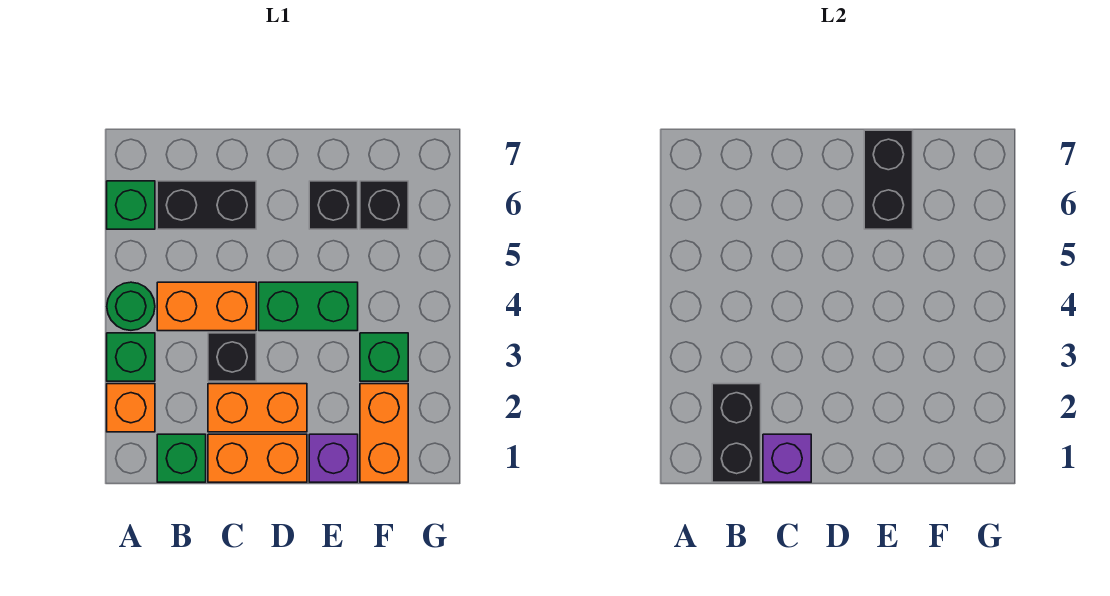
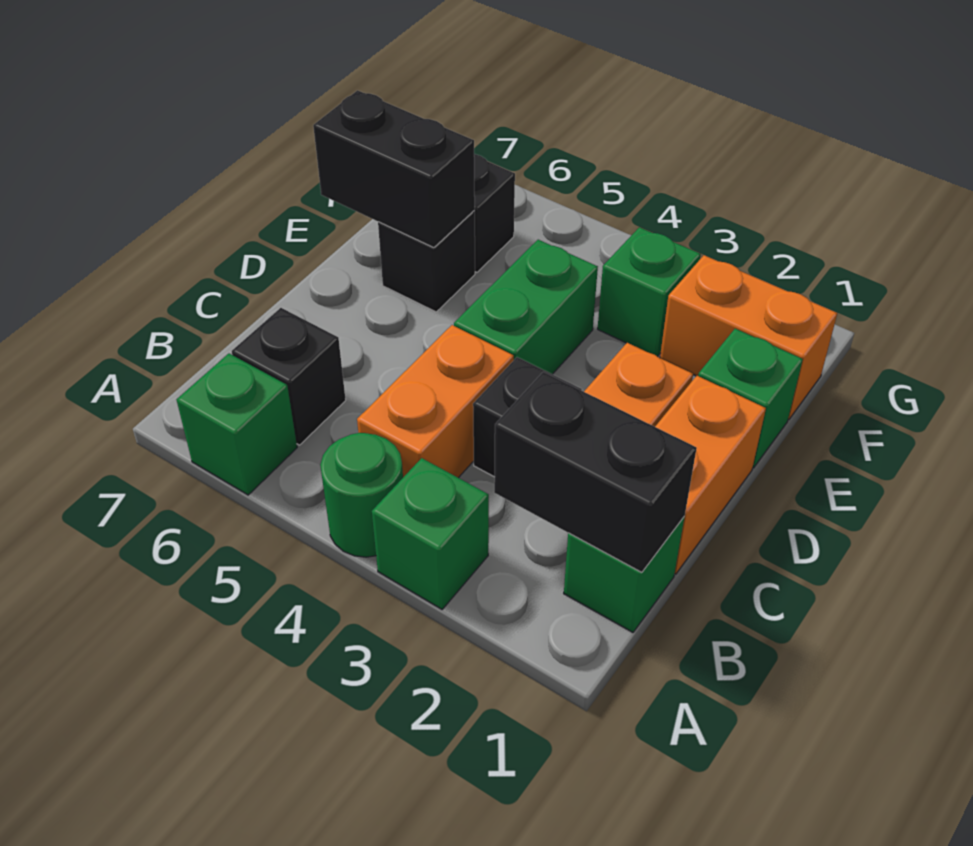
orange brick A2 level 1 -> none
black brick B6:C6 level 1 -> black brick B6 level 1
purple brick C1 level 2 -> none
purple brick E1 level 1 -> green brick E1 level 1

